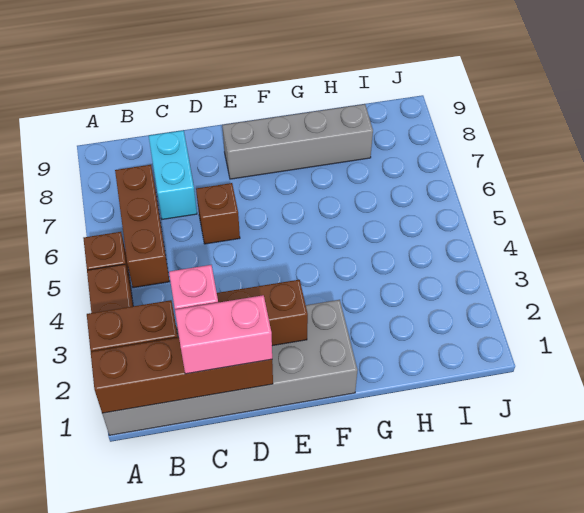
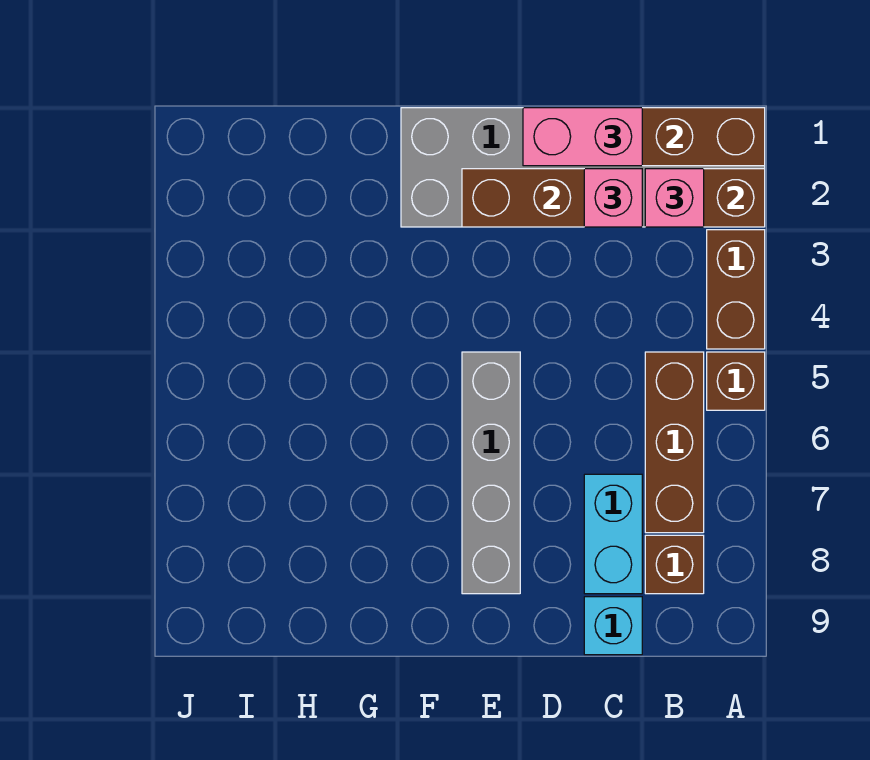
none -> pink brick B2 level 3
none -> cyan brick C9 level 1
brown brick D6 level 1 -> brown brick B8 level 1
grey brick E8:H8 level 1 -> grey brick E5:E8 level 1

